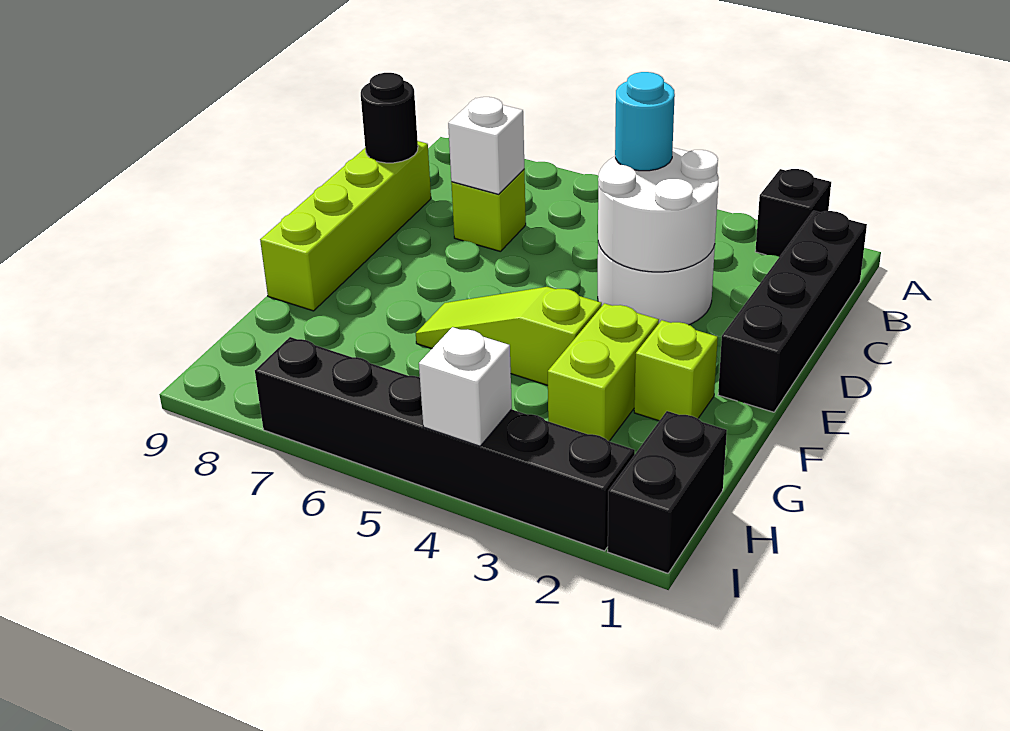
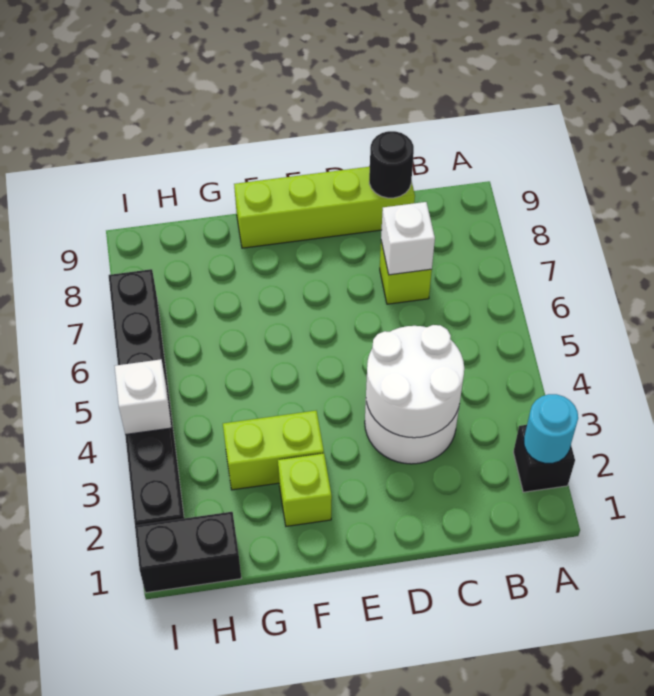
black brick B1:E1 level 1 -> none
cyan round brick C4 level 3 -> cyan round brick A2 level 2
lime slope F4:F6 level 1 top 4 -> none

